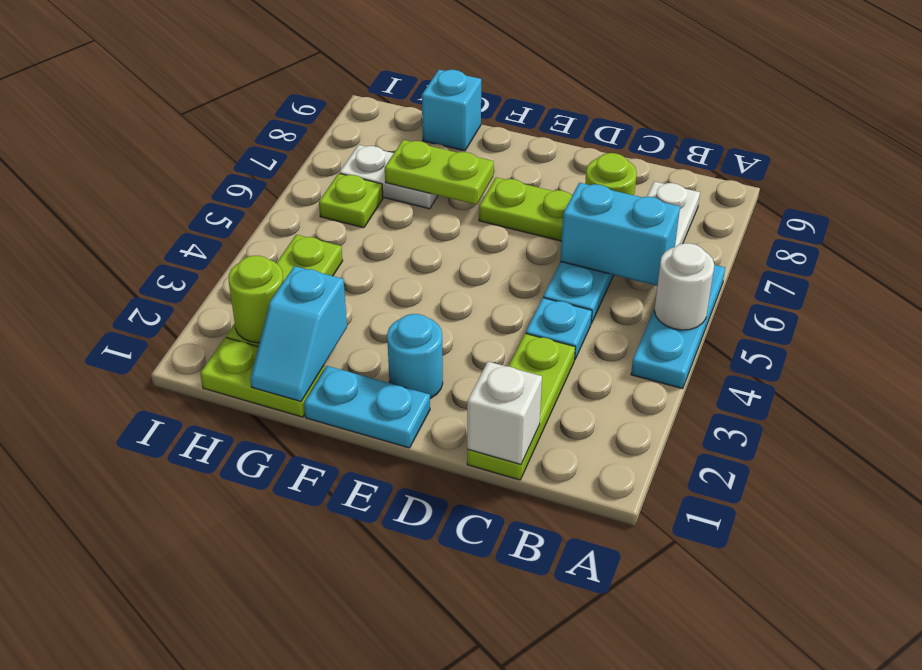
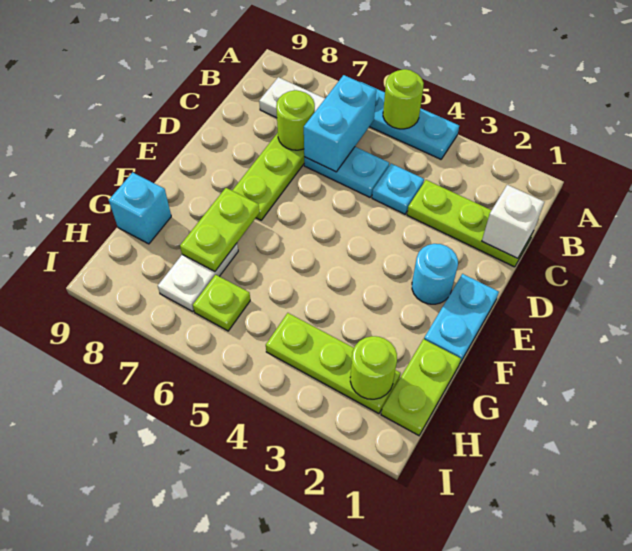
white round brick A5 level 2 -> lime round brick A5 level 2
cyan slope G1:G2 level 2 top 2 -> none

